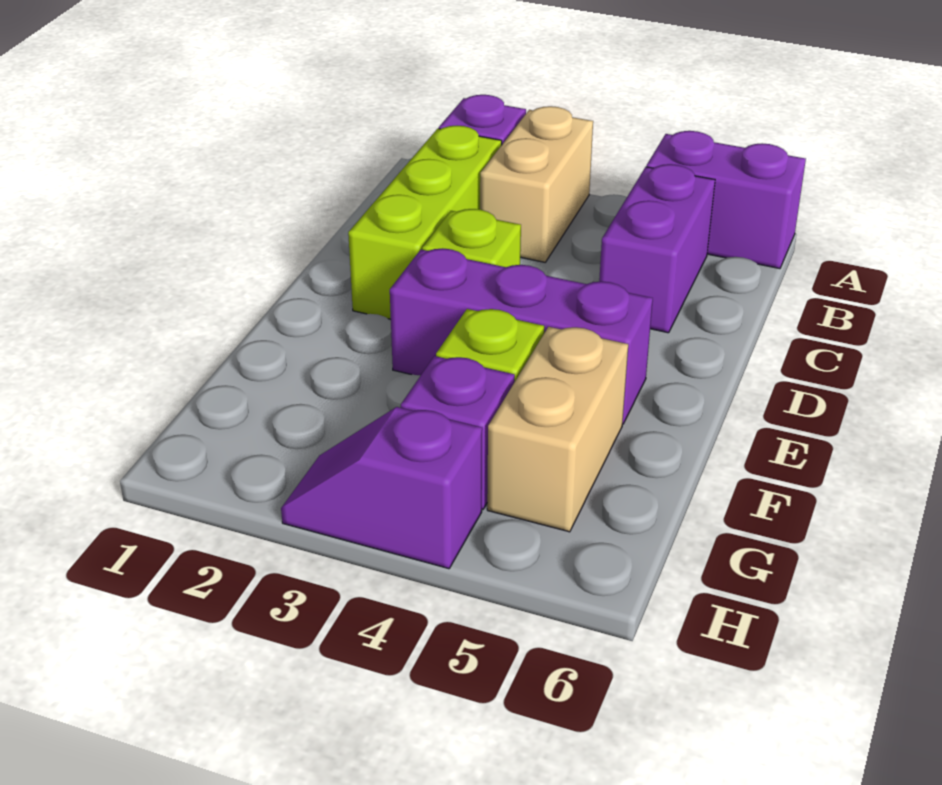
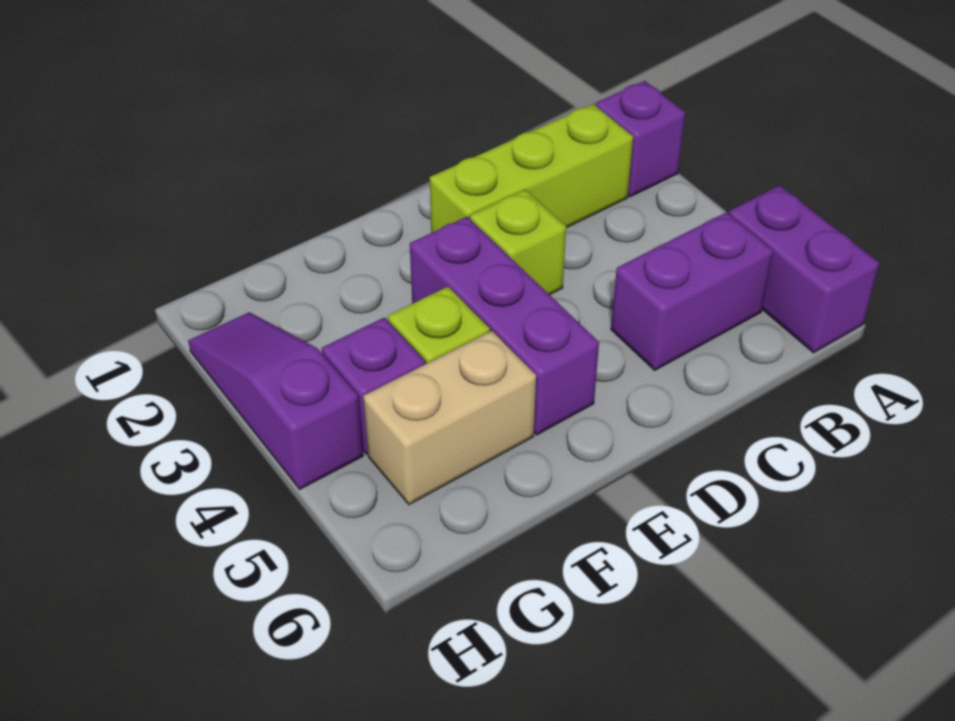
tan brick A3:B3 level 1 -> none
purple slope H3:H4 level 1 top 4 -> purple slope H2:H4 level 1 top 4

